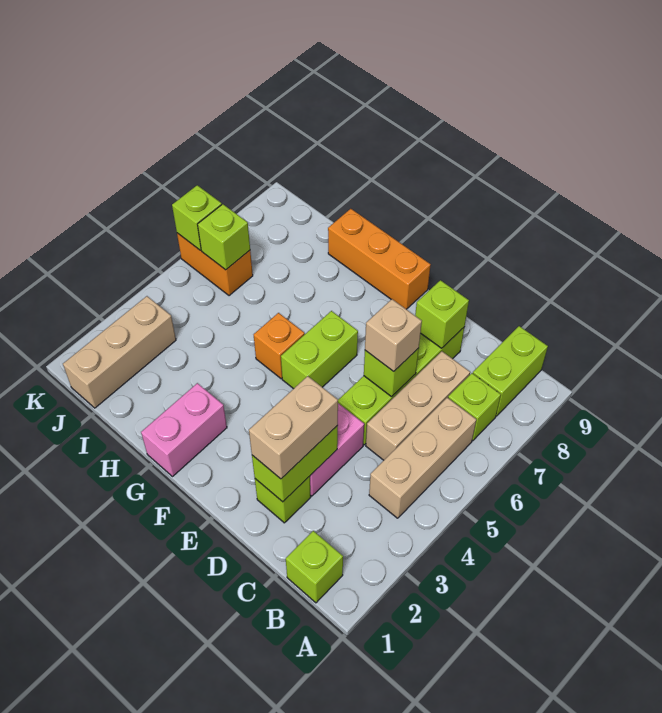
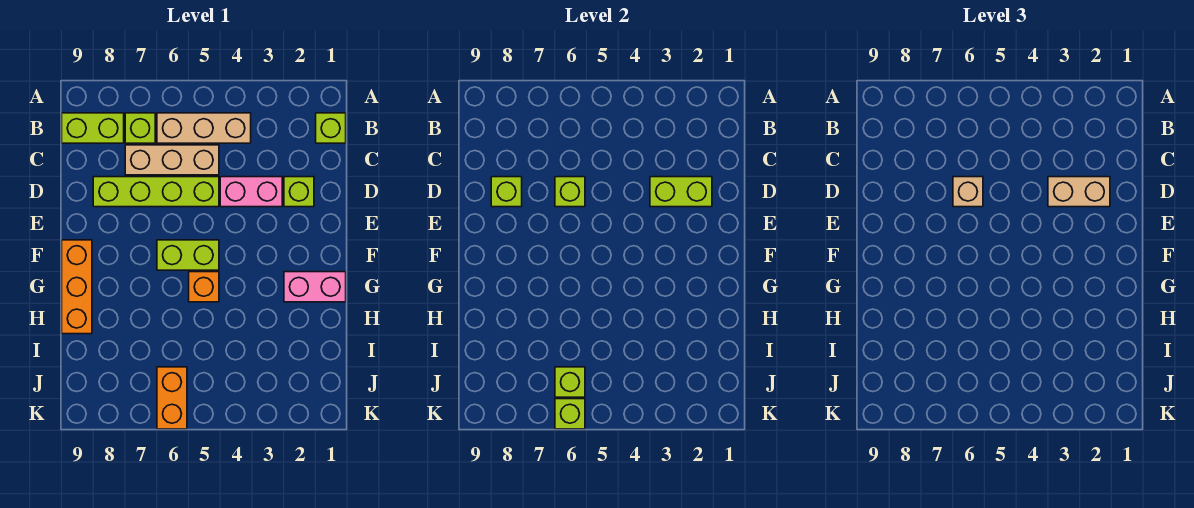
tan brick J1:J3 level 1 -> none

